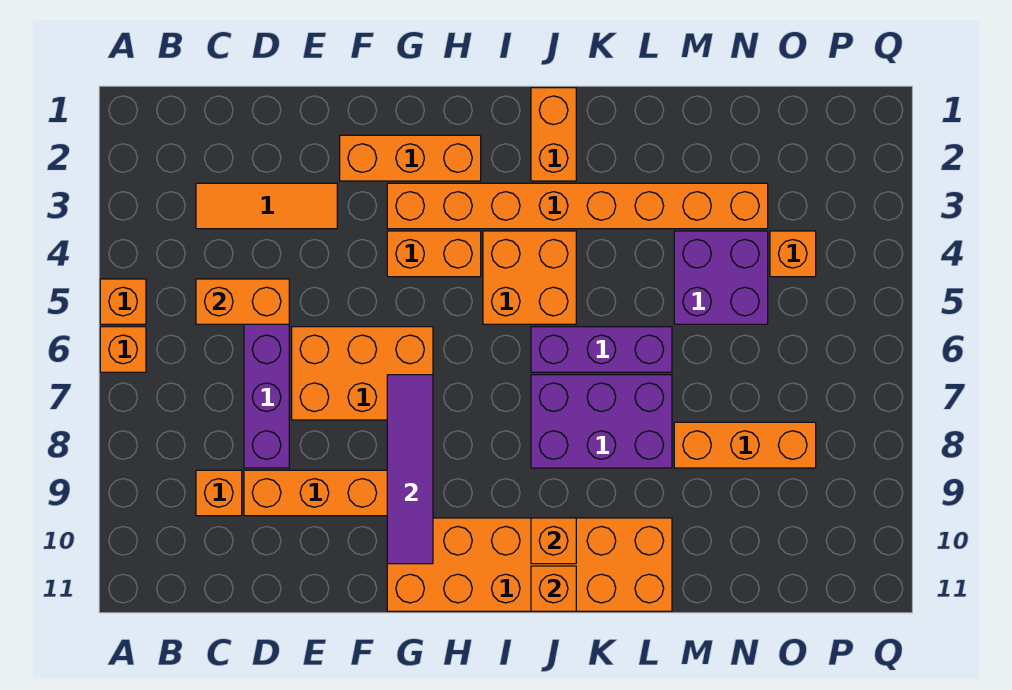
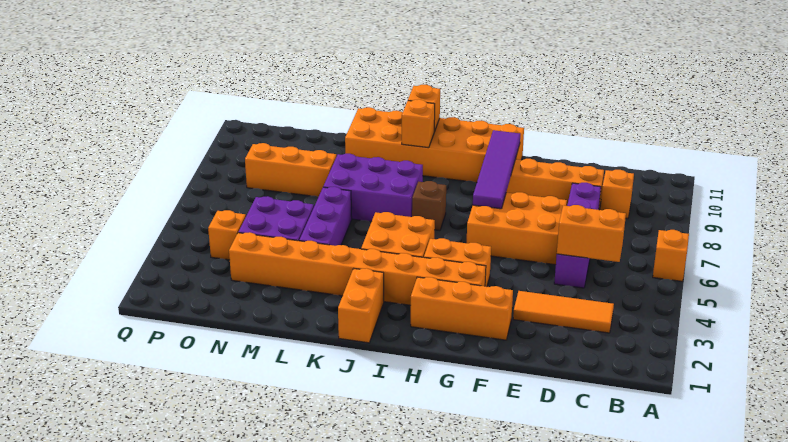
orange brick A5 level 1 -> none
none -> brown brick I7 level 1
purple brick J6:L6 level 1 -> purple brick L4:L6 level 1

